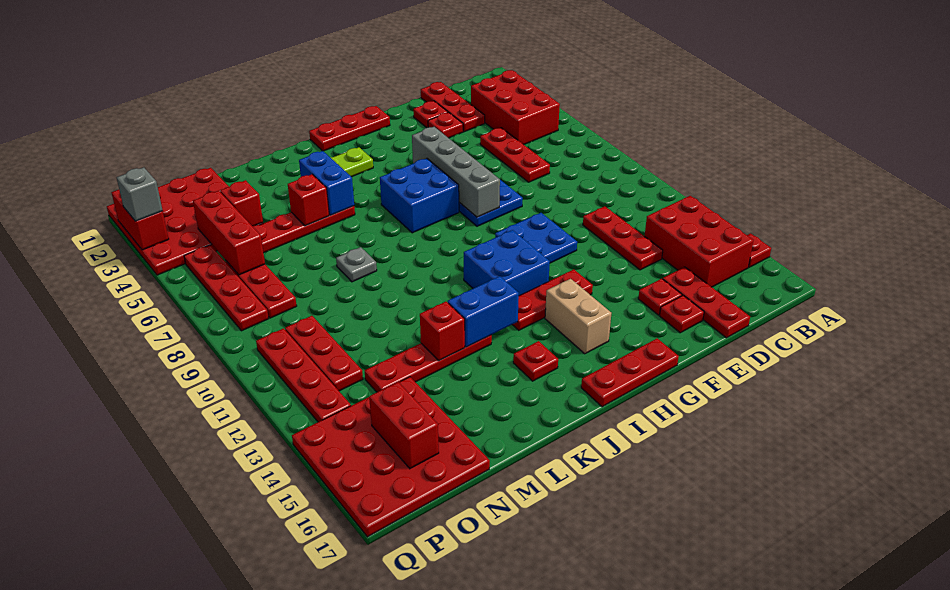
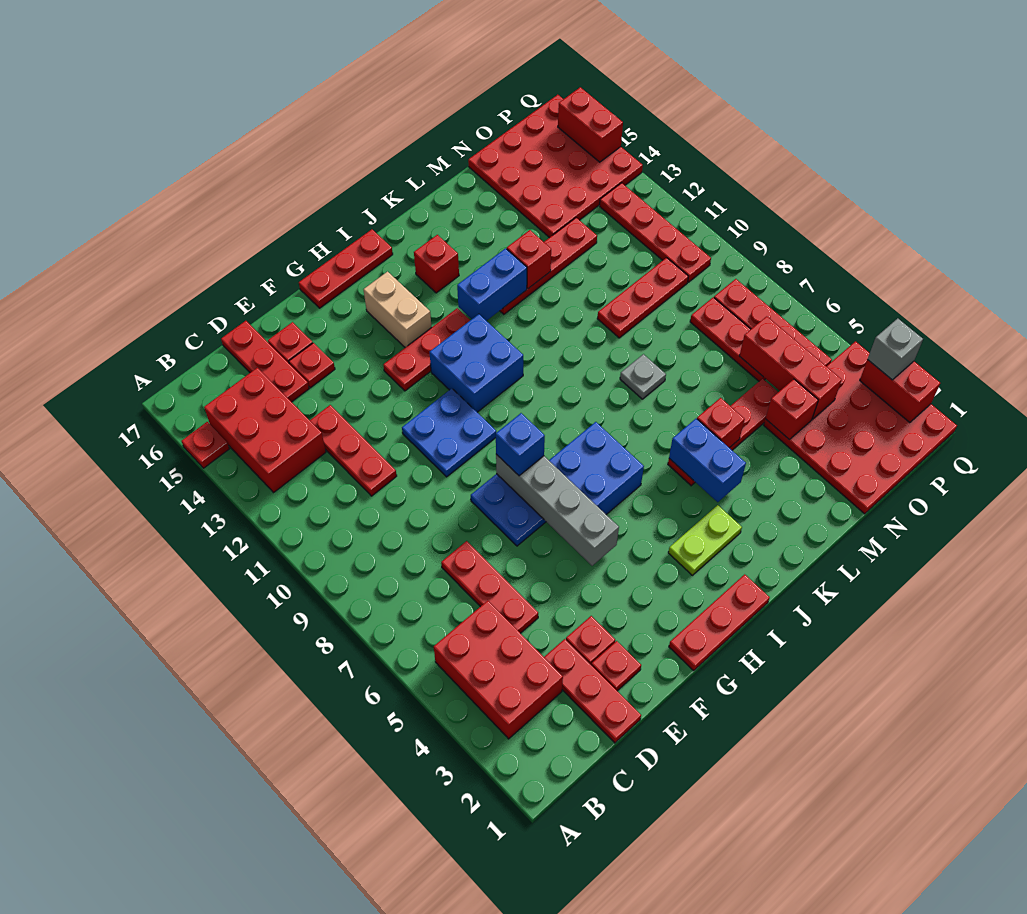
none -> blue brick G8 level 3
red plate J15 level 1 -> red brick J15 level 1
red plate O10:O12 level 1 -> red plate M10:O10 level 1
red brick O15:O16 level 2 -> red brick Q15:Q16 level 2

